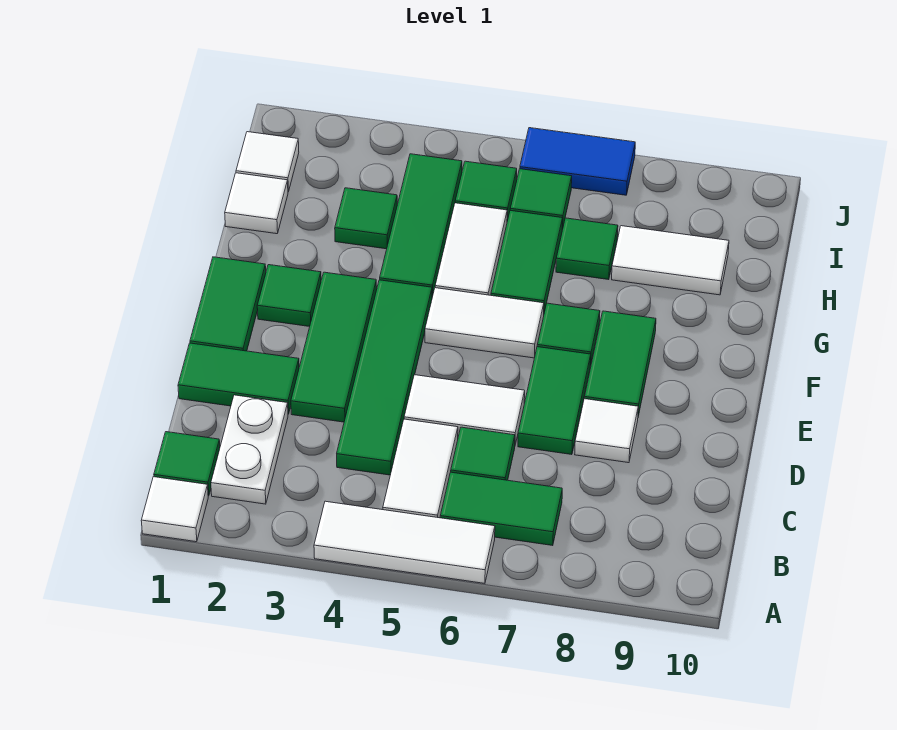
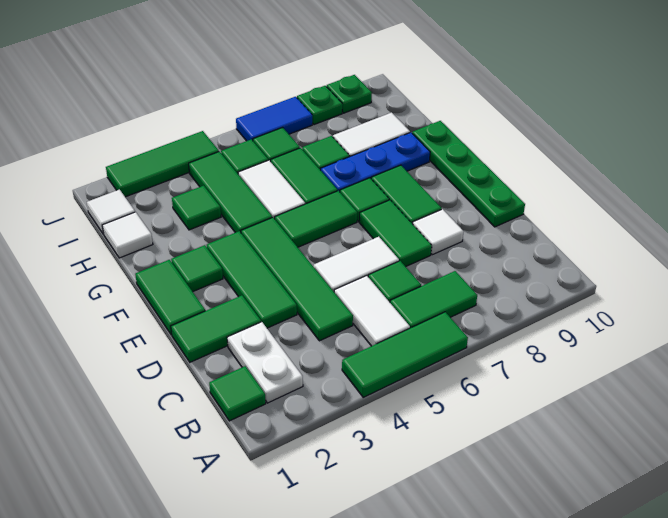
white tile A1 level 1 -> none
white tile A4:A6 level 1 -> green tile A4:A6 level 1
none -> green plate D10:G10 level 1
white tile F5:F6 level 1 -> green tile F5:F6 level 1
none -> blue plate G7:G9 level 1
none -> green tile J2:J4 level 1
none -> green plate J8 level 1
none -> green plate J9 level 1

